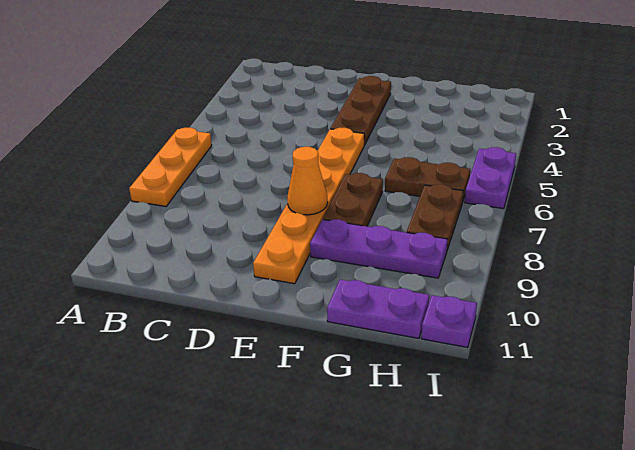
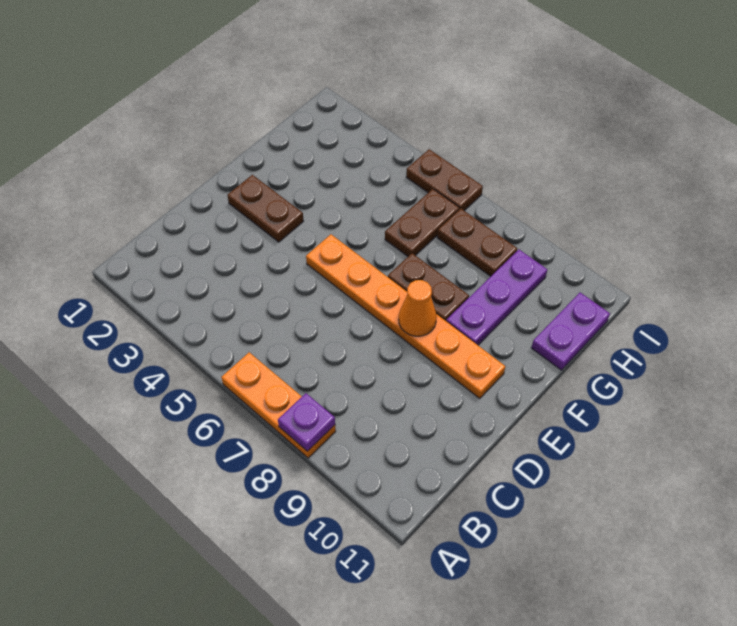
brown plate E2:E4 level 1 -> brown plate E2:E3 level 1
purple plate I5:I6 level 1 -> brown plate I5:I6 level 1
purple plate I11 level 1 -> purple plate A8 level 2

